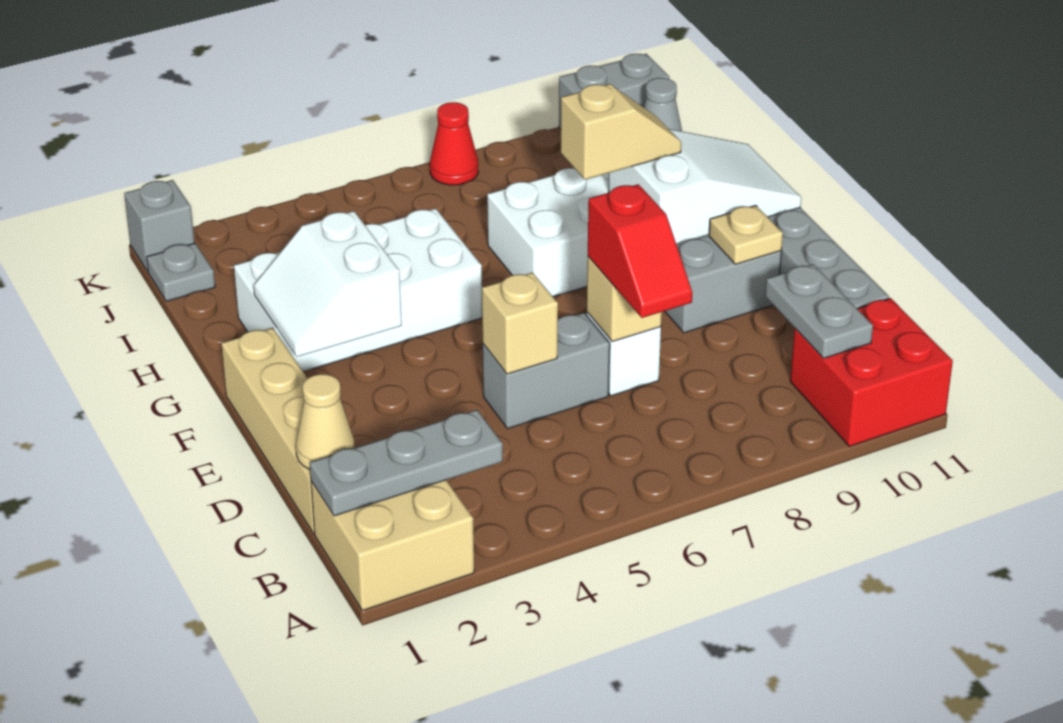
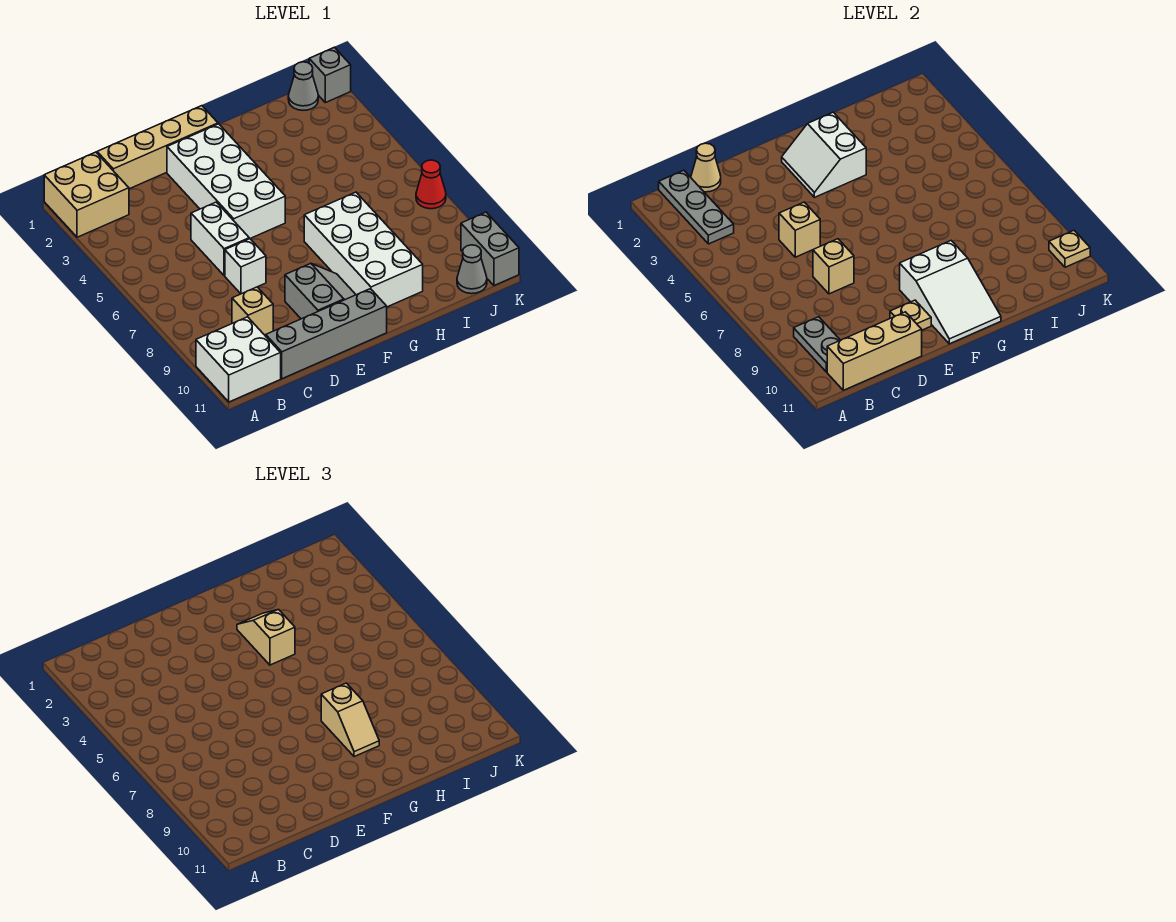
red brick A10:B11 level 1 -> white brick A10:B11 level 1
grey plate B10:C10 level 2 -> grey plate B9:B10 level 2
none -> tan brick B11:D11 level 2
red slope C7:D7 level 3 top D -> none
none -> tan brick C9 level 1
grey brick D5:D6 level 1 -> white brick D5:D6 level 1
white slope F2:G3 level 2 top 3 -> white slope F2:G3 level 2 top G
white brick G2:H5 level 1 -> white brick E2:F5 level 1
none -> tan slope G3:G4 level 3 top 4
grey plate J1 level 1 -> grey cone J1 level 1
none -> tan plate K10 level 2

